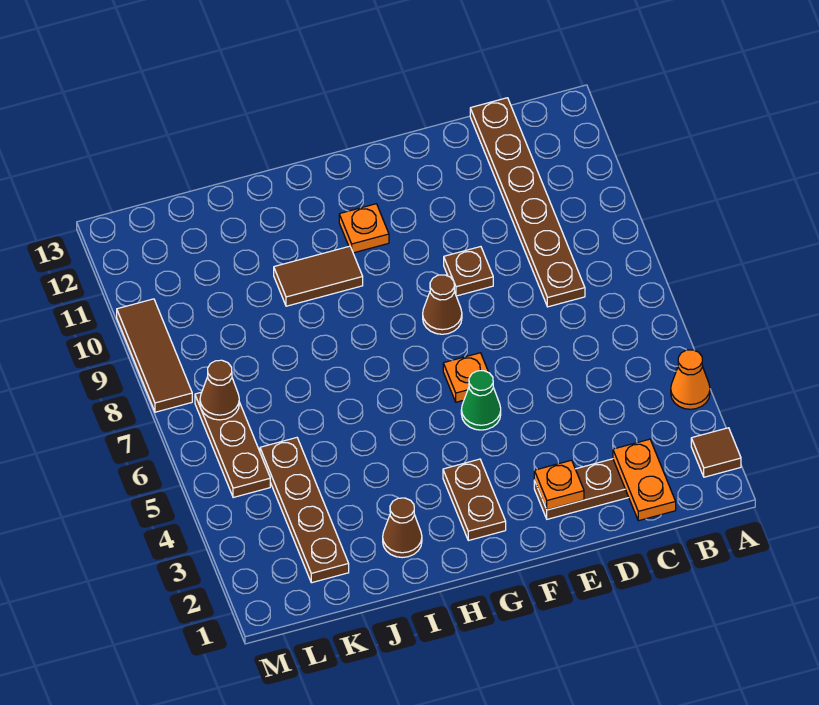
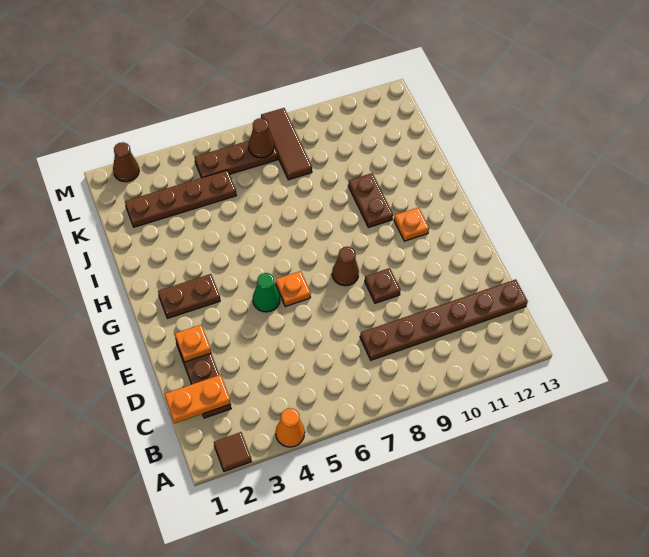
brown tile H10:I10 level 1 -> brown plate H10:I10 level 1
brown cone I2 level 1 -> brown cone M2 level 1
brown tile M8:M10 level 1 -> brown tile K8:M8 level 1

